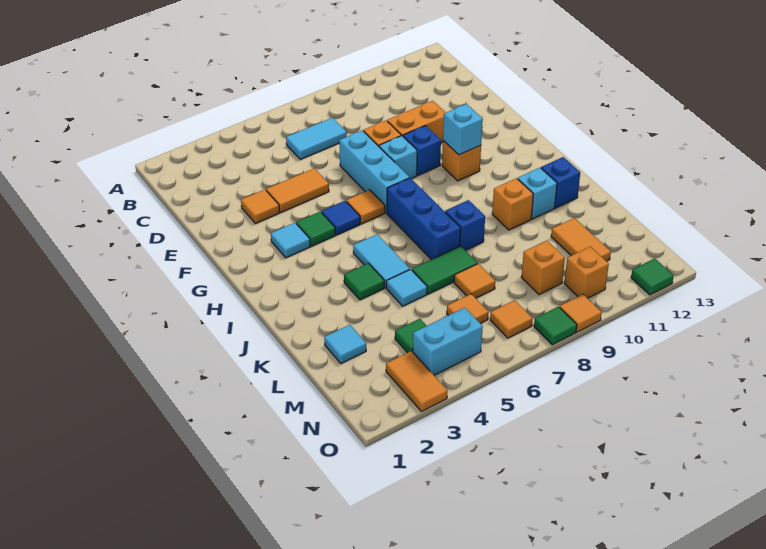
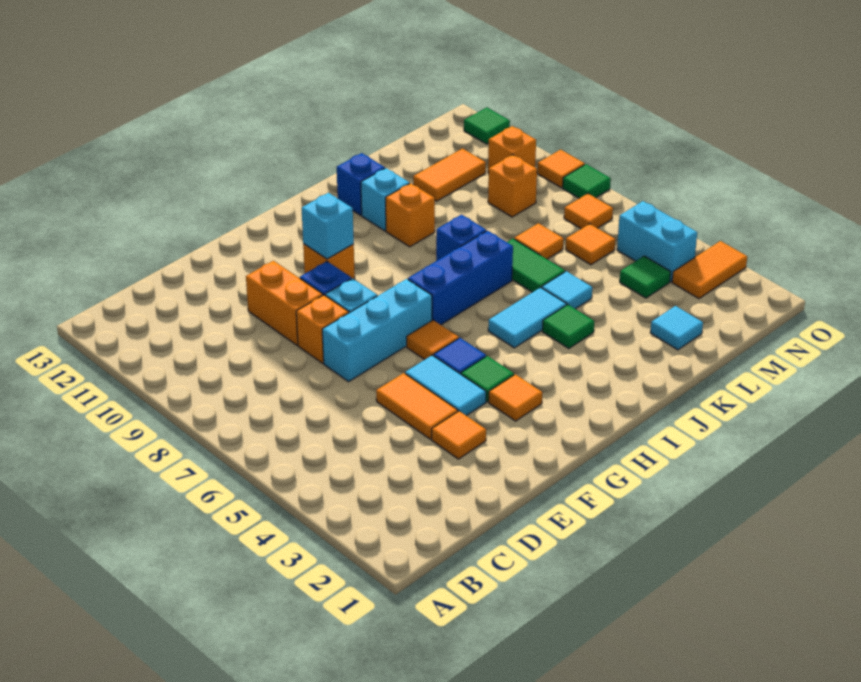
cyan tile C6:C7 level 1 -> cyan tile F4:F5 level 1
cyan tile G3 level 1 -> orange tile G3 level 1

